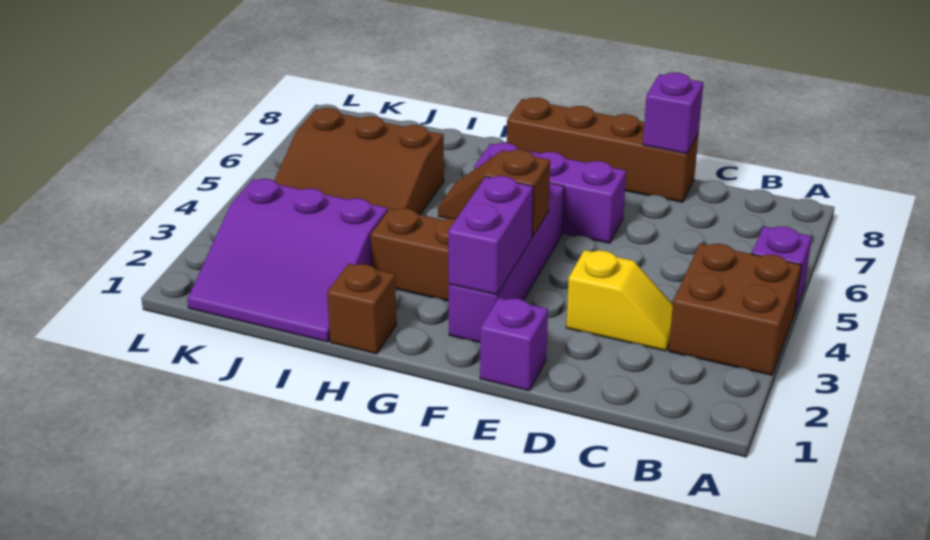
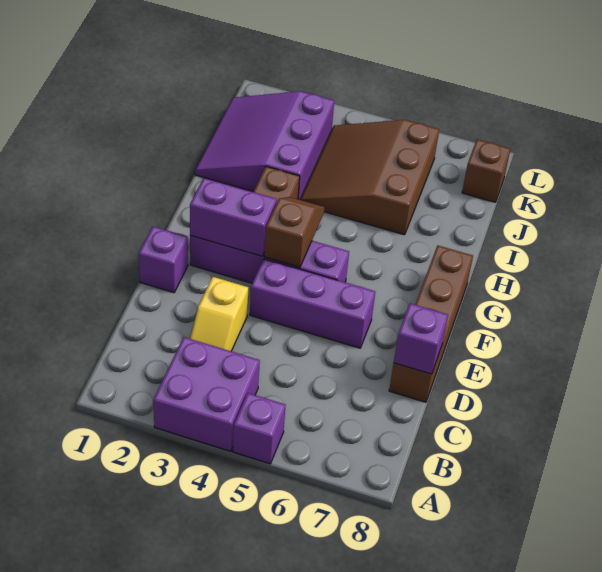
brown brick A3:B4 level 1 -> purple brick A3:B4 level 1
purple brick E6:G6 level 1 -> purple brick E4:E6 level 1
brown brick H1 level 1 -> brown brick K8 level 1

